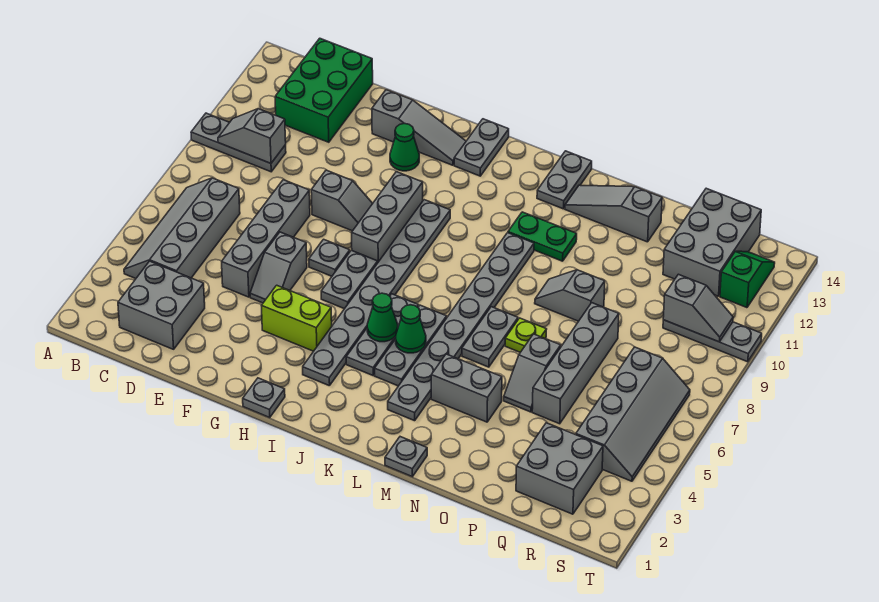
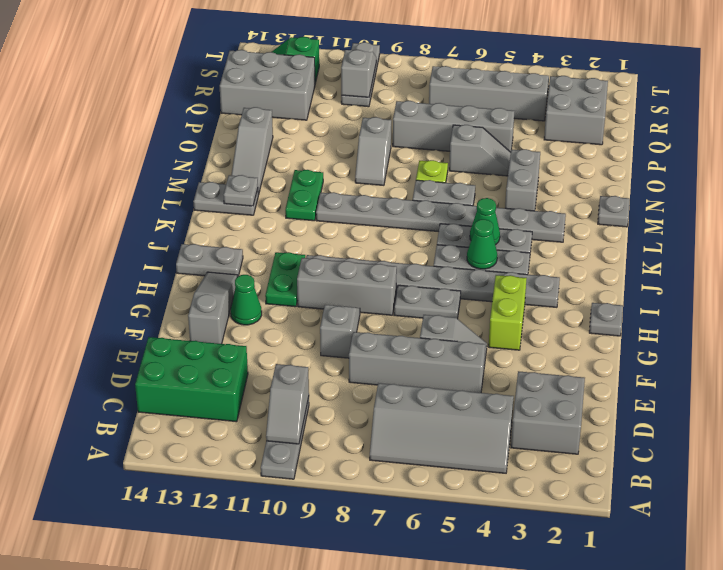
grey plate G7 level 1 -> grey plate L13 level 2
none -> green plate H11:I11 level 1

